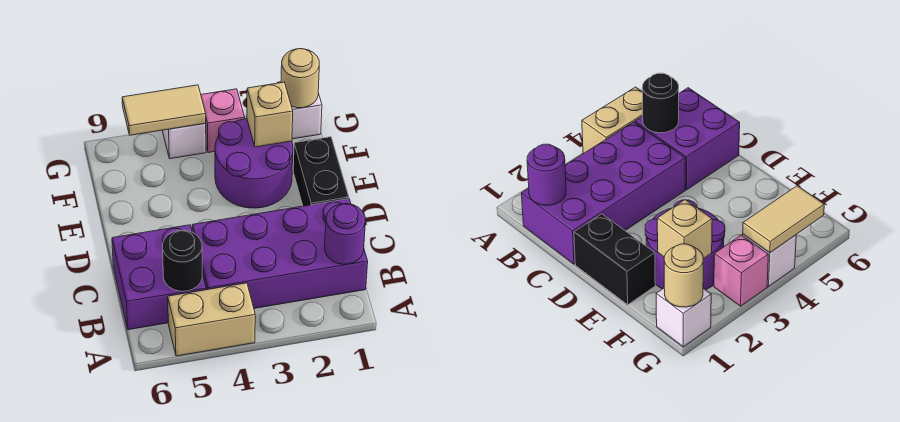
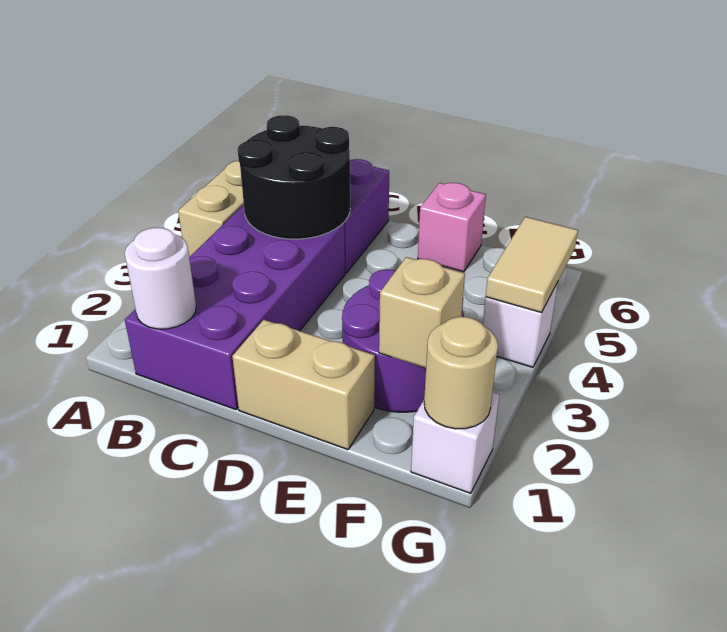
purple round brick B1 level 2 -> white round brick B1 level 2
black round brick B5 level 2 -> black round brick B4:C5 level 2
black brick D1:E1 level 1 -> tan brick D1:E1 level 1
pink brick G3 level 1 -> pink brick E6 level 1

